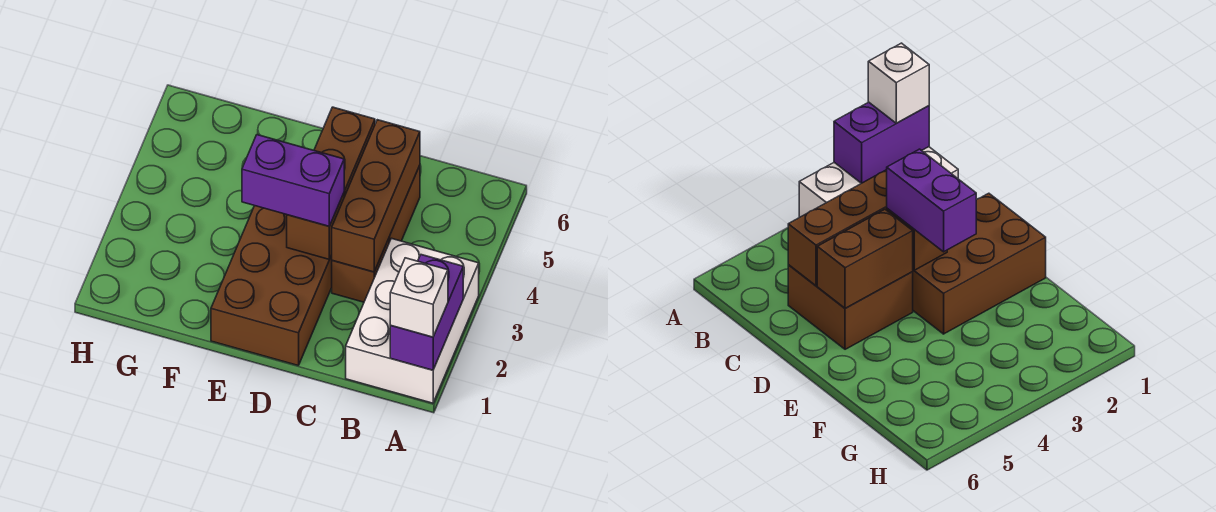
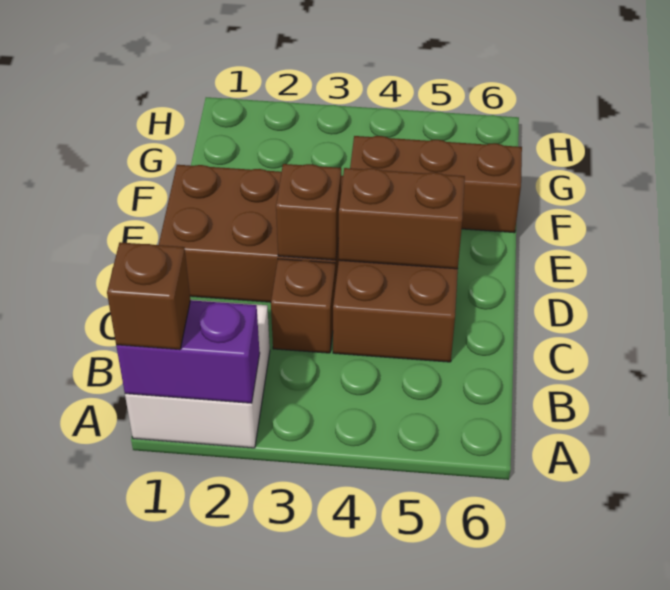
white brick A1:B3 level 1 -> white brick A1:B2 level 1
white brick A1 level 3 -> brown brick A1 level 3
brown brick C3:C5 level 2 -> brown brick F4:F6 level 1
purple brick D3:E3 level 3 -> none

